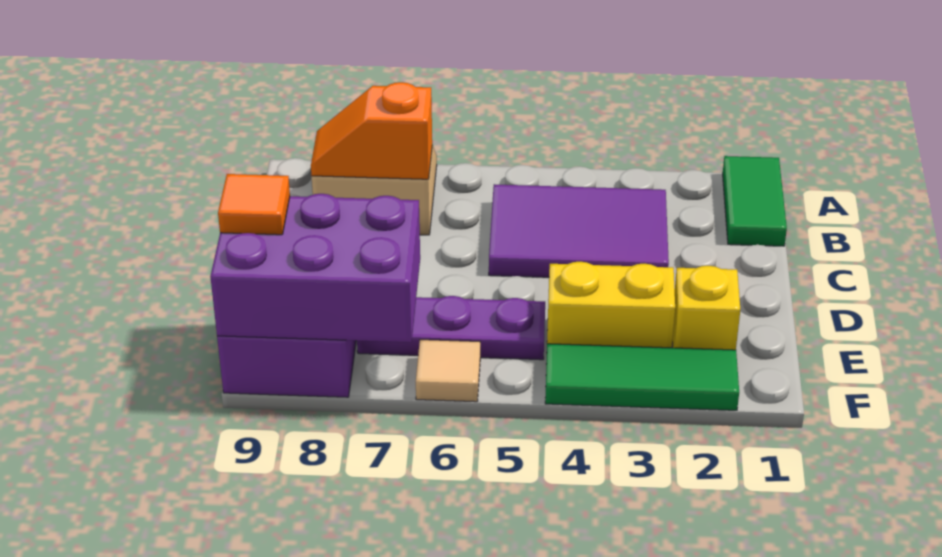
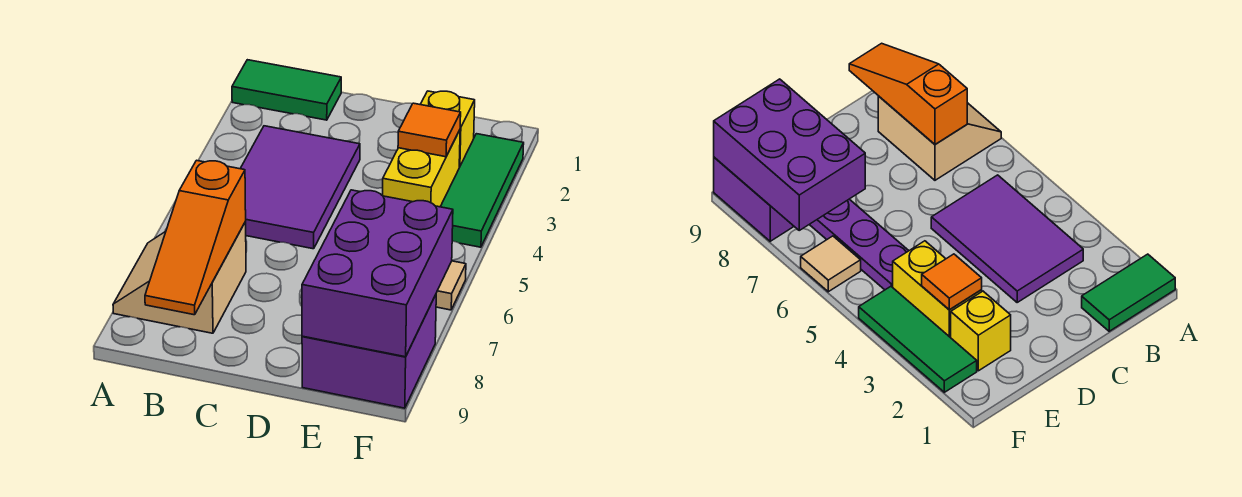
orange slope B7:B8 level 2 top 7 -> orange slope B7:B9 level 2 top 7
orange tile E9 level 3 -> orange tile E3 level 2

